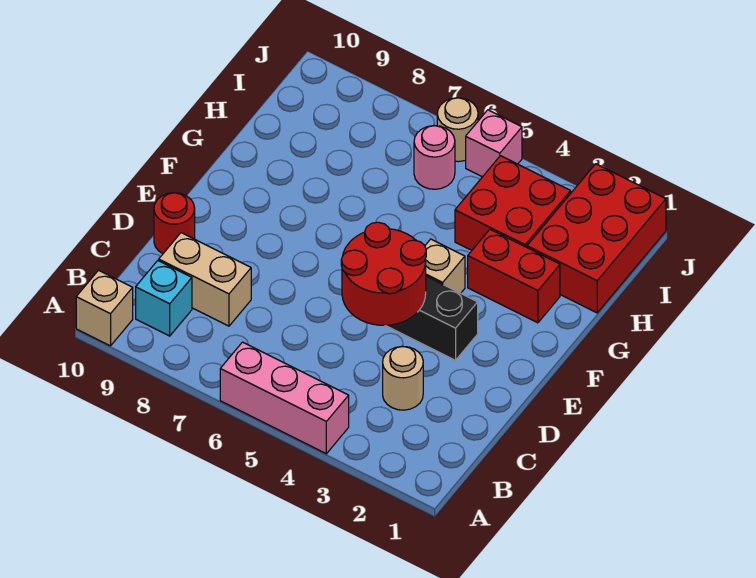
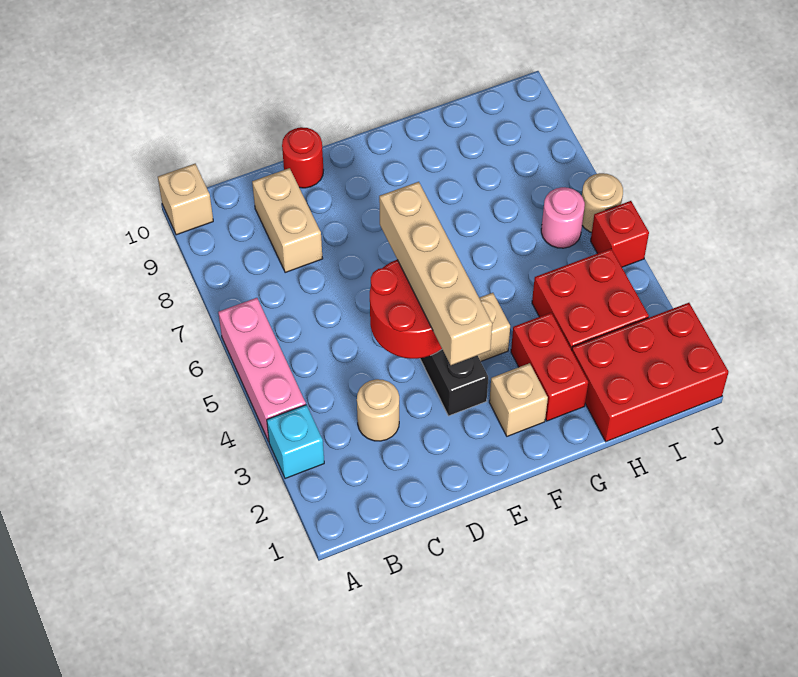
cyan brick B9 level 1 -> cyan brick A3 level 1
none -> tan brick E3:E6 level 3
none -> tan brick F2 level 1
pink brick J5 level 1 -> red brick J5 level 1

